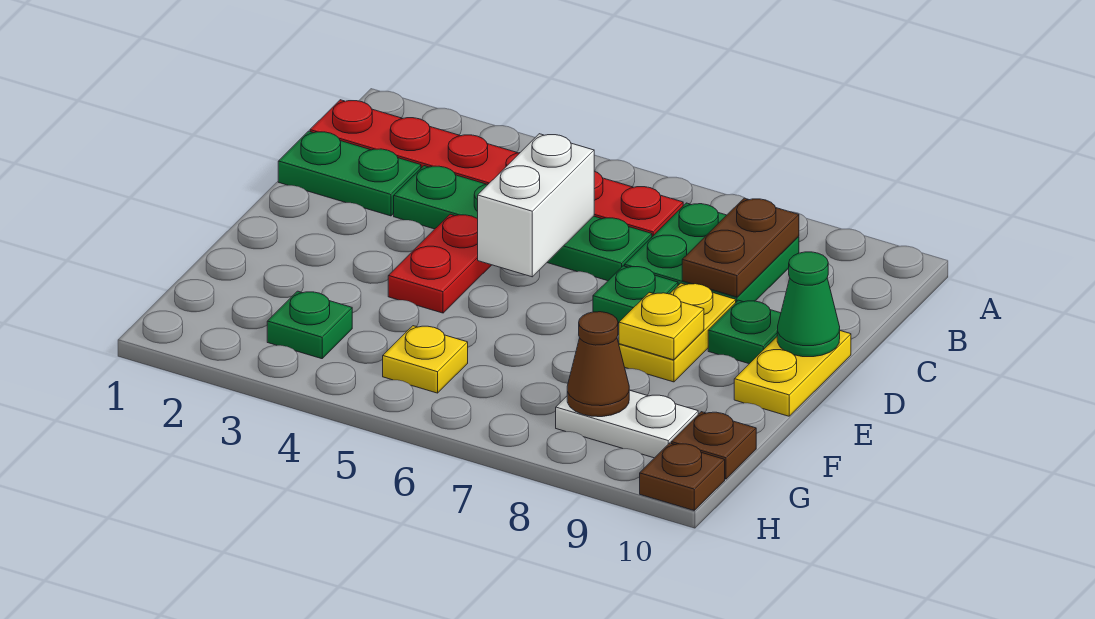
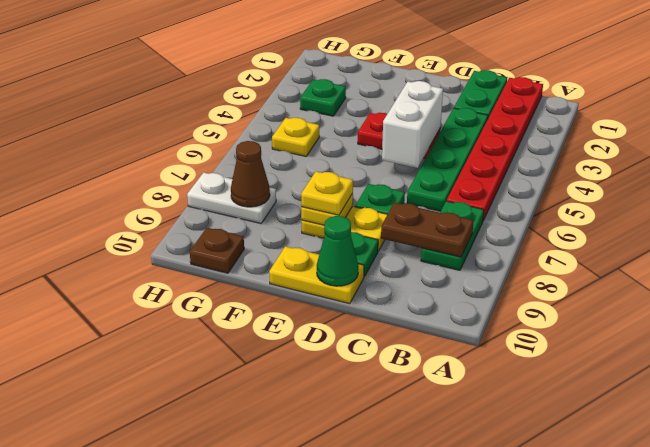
green plate B7:C8 level 1 -> green plate B7:B8 level 1
white brick C5:D5 level 2 -> white brick D4:D5 level 2
none -> yellow plate E8 level 3
white plate G8:G9 level 1 -> white plate G8:H8 level 1
brown plate H10 level 1 -> none

